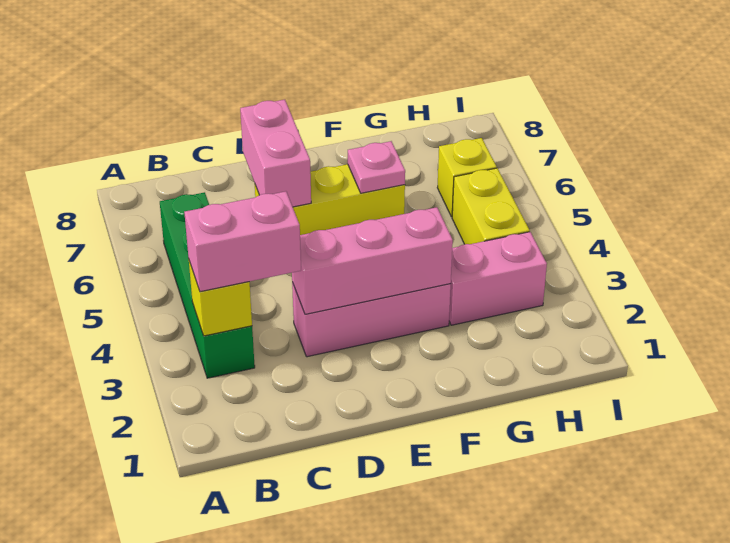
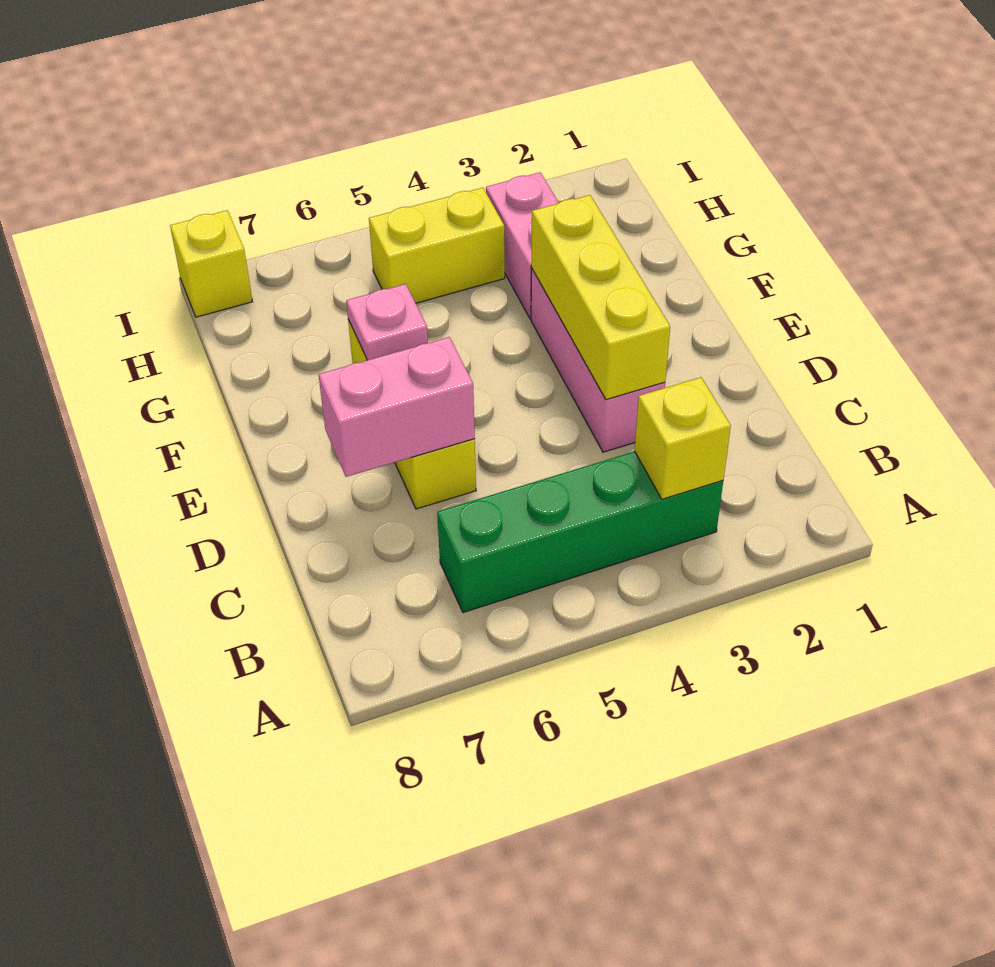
pink brick B3:C3 level 3 -> none
pink brick D3:F3 level 2 -> yellow brick D3:F3 level 2
yellow brick H6 level 1 -> yellow brick I8 level 1

